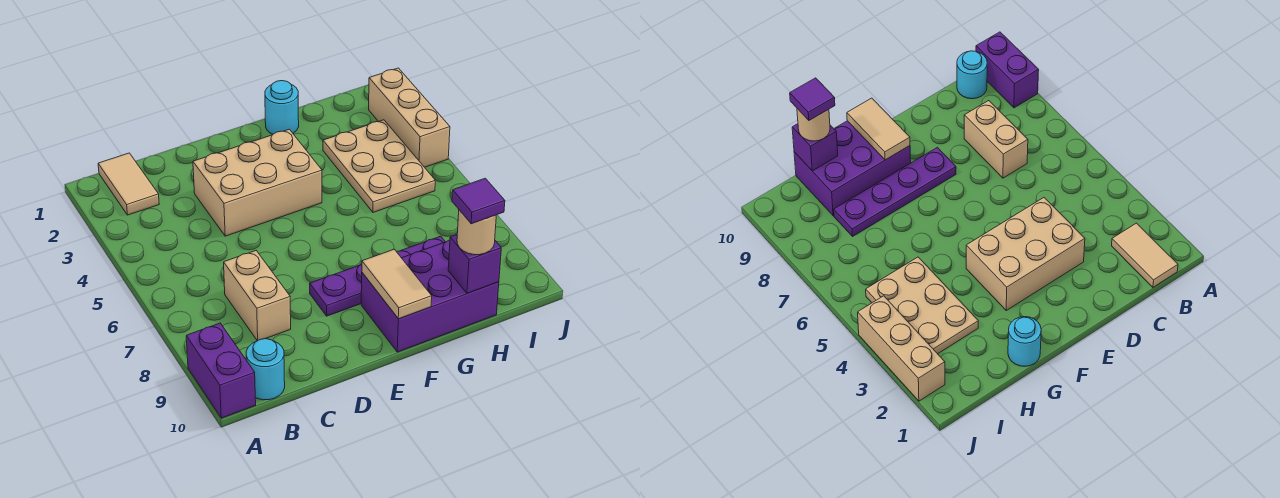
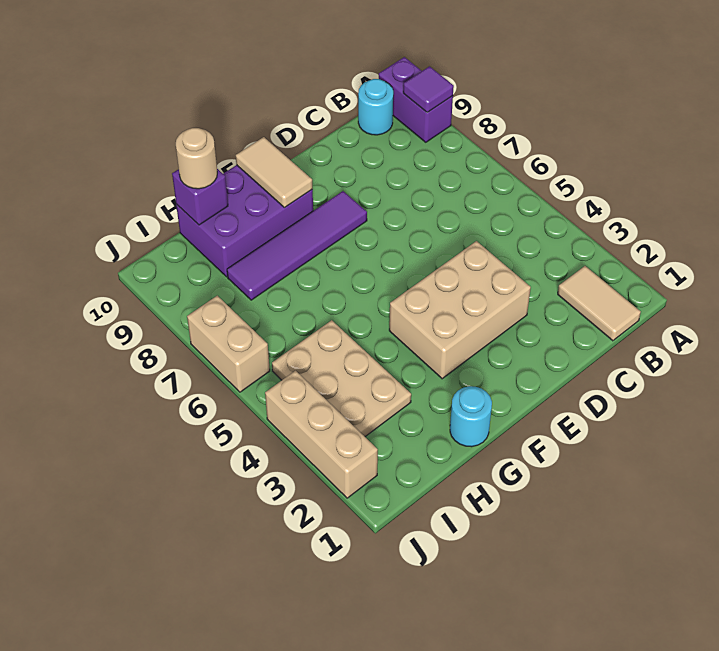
tan brick C7:C8 level 1 -> tan brick J6:J7 level 1
purple plate E8:H8 level 1 -> purple tile E8:H8 level 1
purple tile H10 level 4 -> purple tile A9 level 2

